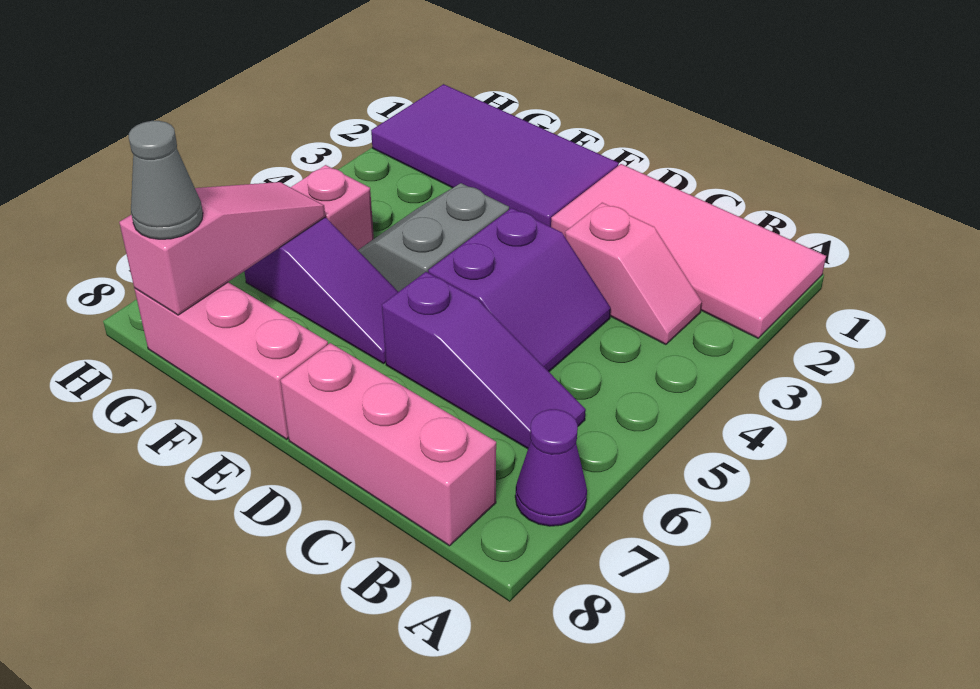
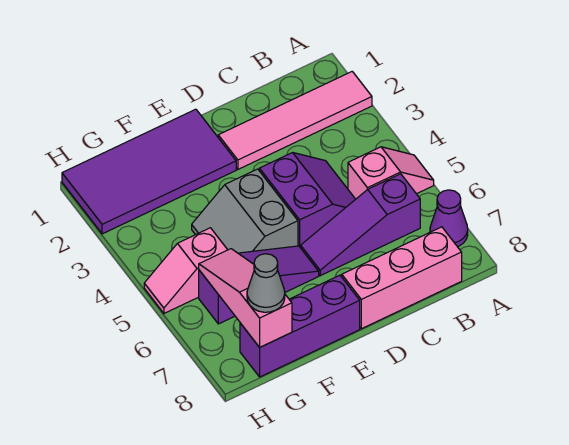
pink tile A1:D2 level 1 -> pink tile A2:D2 level 1
pink slope B3:C3 level 1 top C -> pink slope A5:B5 level 1 top B
purple slope B6:D6 level 1 top D -> purple slope B6:D6 level 1 top B
pink brick E8:G8 level 1 -> purple brick E8:G8 level 1

